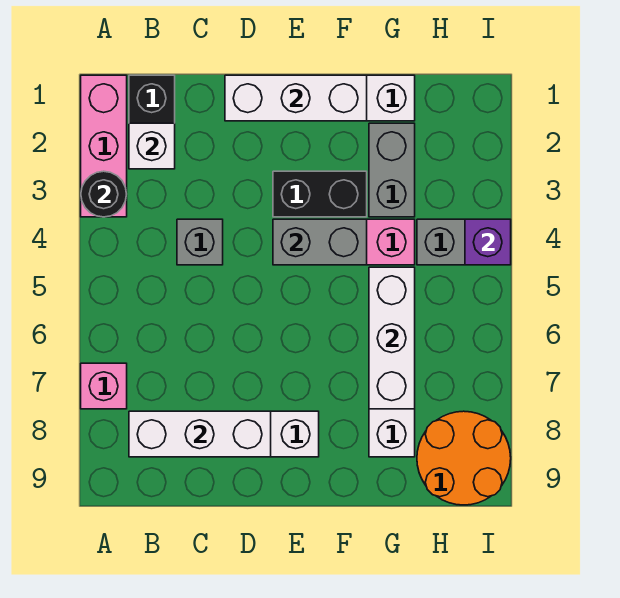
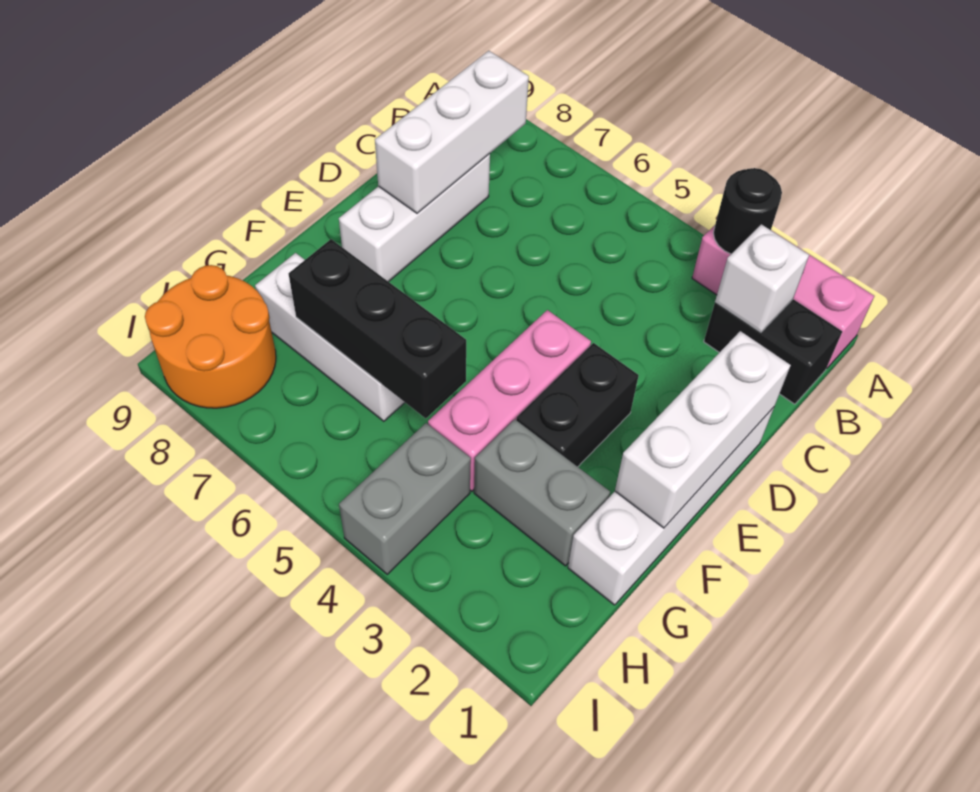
pink brick A7 level 1 -> none
grey brick C4 level 1 -> none
grey brick E4:F4 level 2 -> none
white brick G5:G7 level 2 -> black brick G5:G7 level 2
purple brick I4 level 2 -> none

